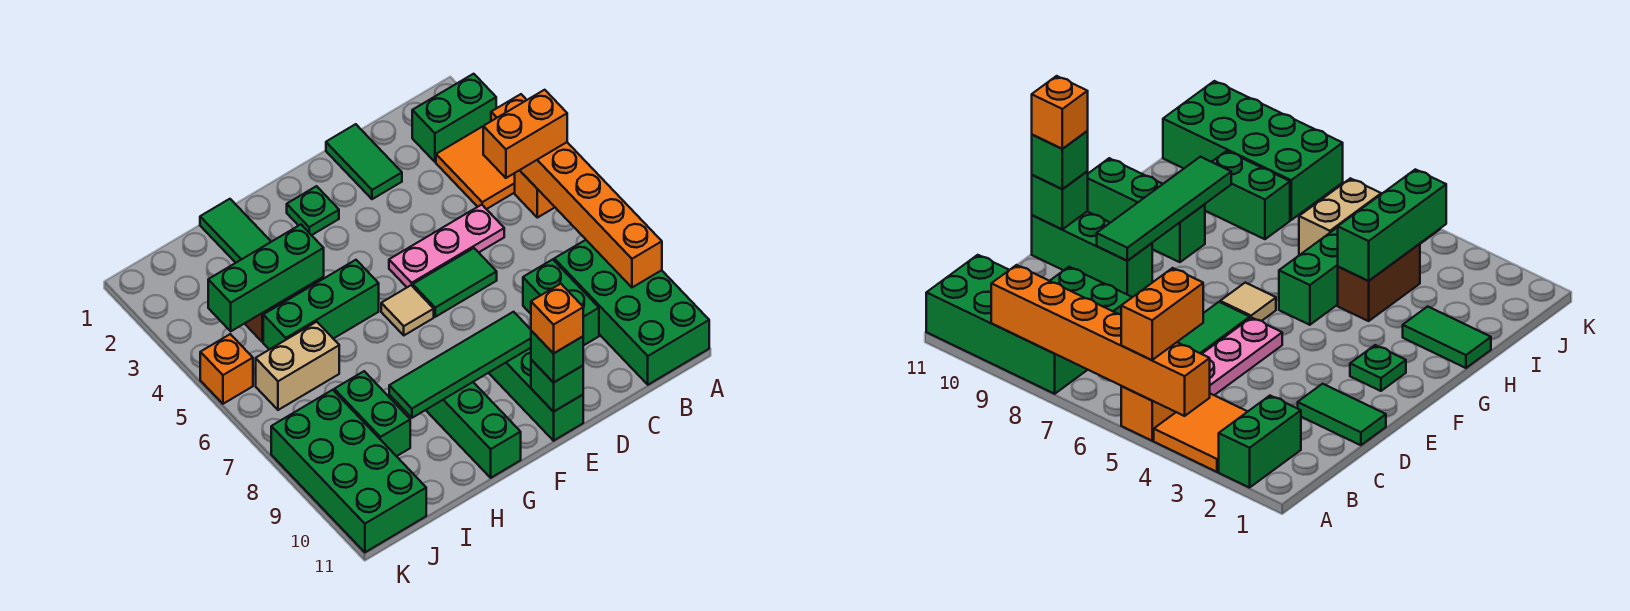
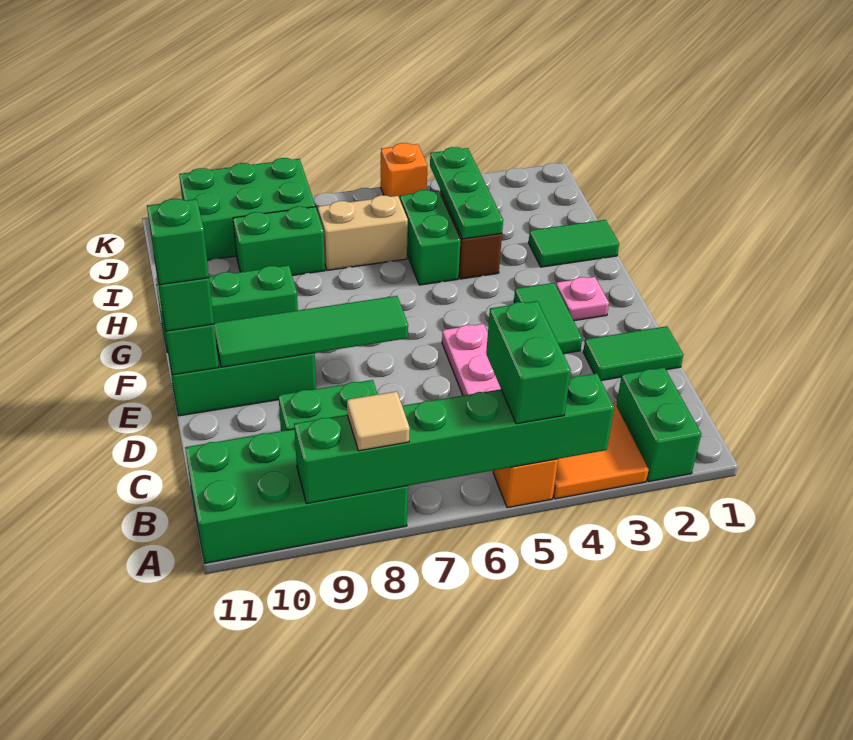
orange brick A4:A9 level 2 -> green brick A4:A9 level 2
orange brick A5:B5 level 3 -> green brick A5:B5 level 3
green tile D6:E6 level 1 -> green tile E3:F3 level 1
green tile E9:H9 level 2 -> green tile E7:E10 level 2
orange brick E11 level 4 -> green brick E11 level 4
green plate F2 level 1 -> pink plate F2 level 1
tan tile F6 level 1 -> tan tile A8 level 3
green brick G5:I5 level 1 -> green brick H5:I5 level 1
green brick H4:J4 level 2 -> green plate H4:J4 level 2
tan brick I6:J6 level 1 -> tan brick I6:I7 level 1
green brick J8:K11 level 1 -> green brick J8:K10 level 1

